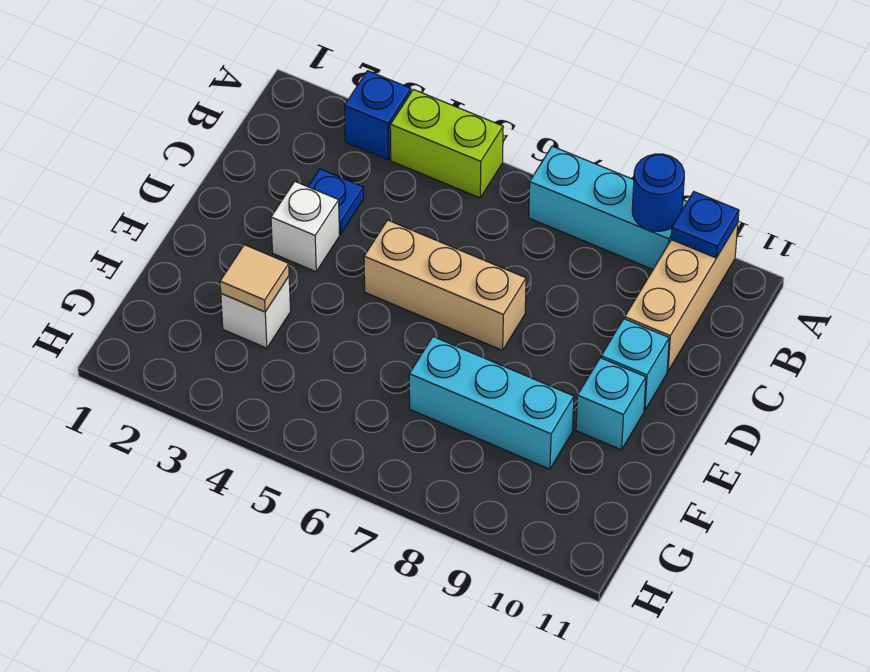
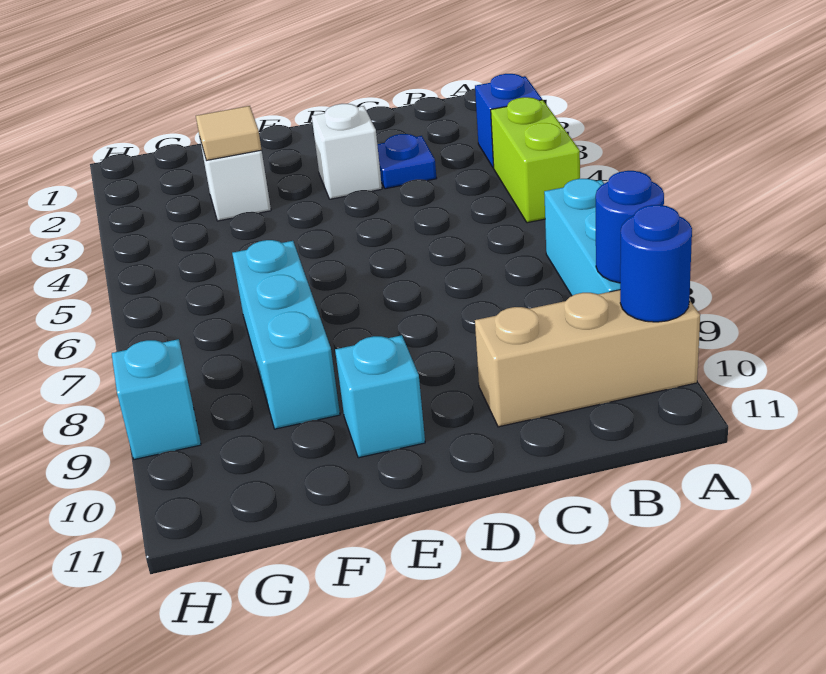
blue plate A10 level 2 -> blue round brick A10 level 2
tan brick D5:D7 level 1 -> none
cyan brick D10 level 1 -> cyan brick H9 level 1

